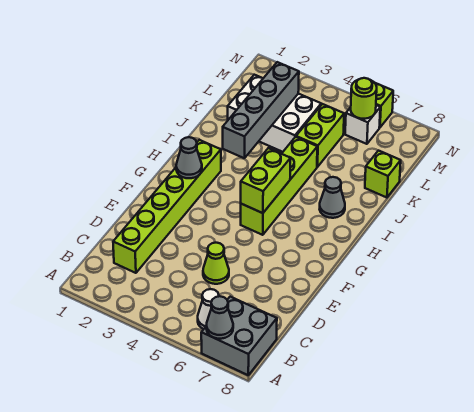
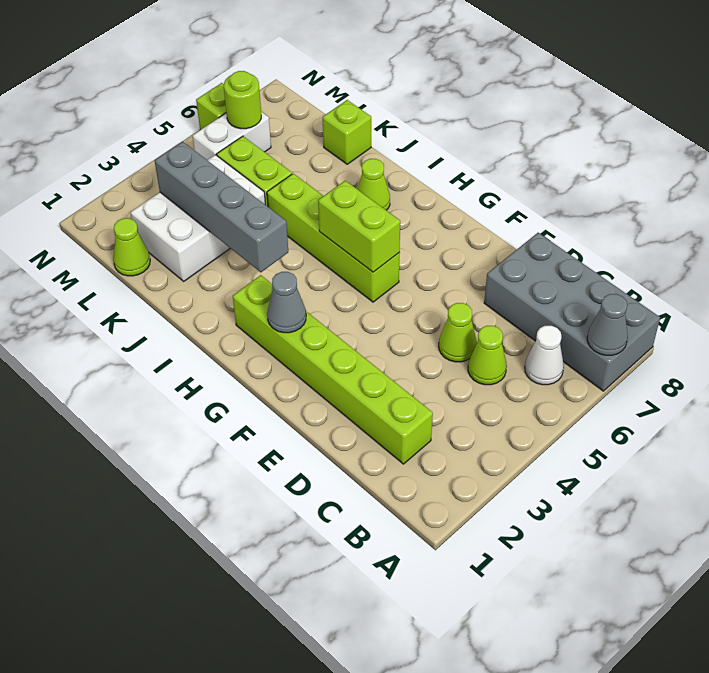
grey brick A7:B8 level 1 -> grey brick A7:D8 level 1
none -> lime cone C5 level 1
grey cone I7 level 1 -> lime cone I7 level 1
none -> lime cone L1 level 1
white brick M6 level 1 -> white brick M5:M6 level 1

